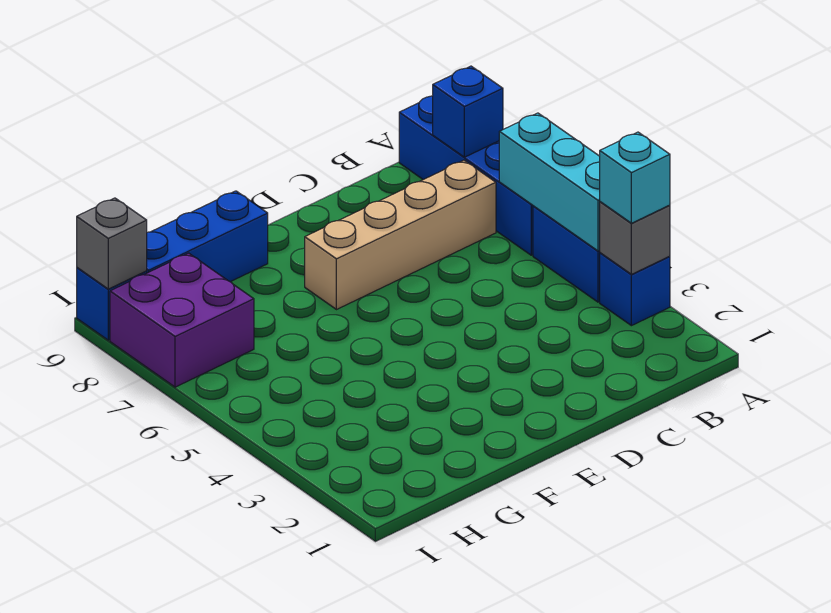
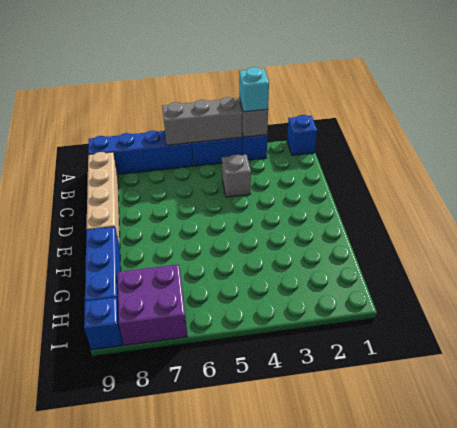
cyan brick A4:A6 level 2 -> grey brick A4:A6 level 2
blue brick A8 level 2 -> blue brick A1 level 1
tan brick B7:E7 level 1 -> tan brick B9:E9 level 1
grey brick I9 level 2 -> grey brick C4 level 1

